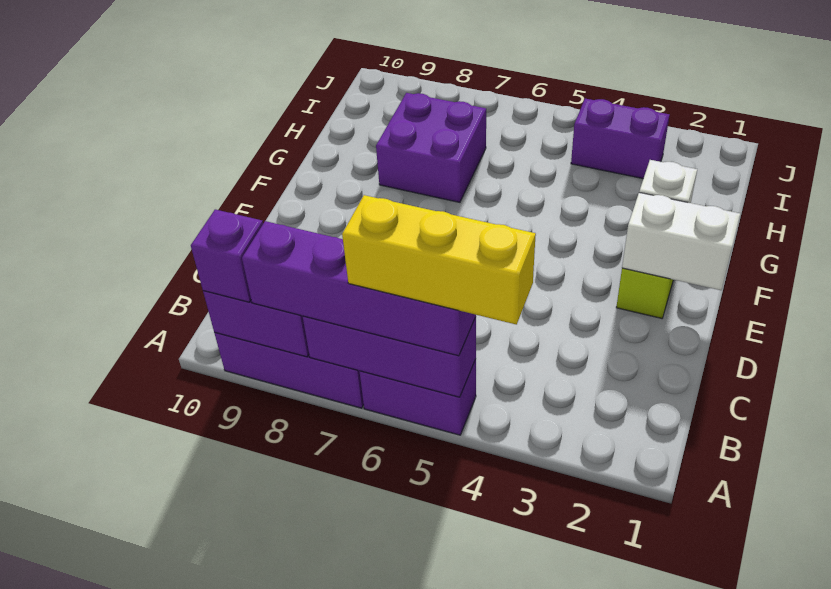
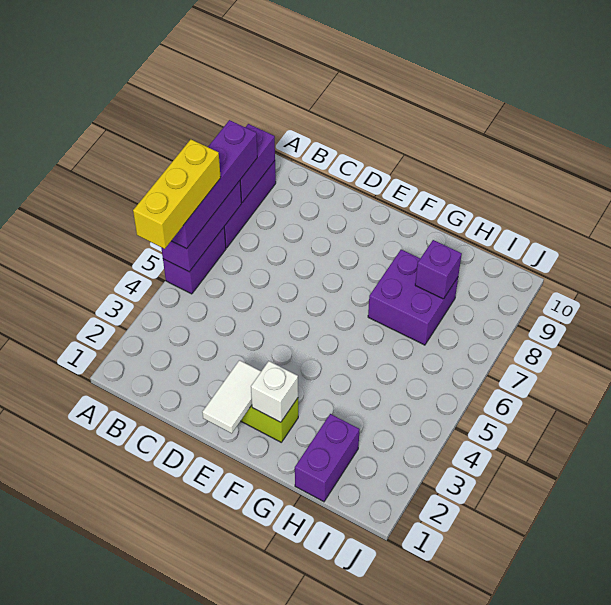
purple brick A9 level 3 -> purple brick H8 level 2
white brick E1:E2 level 2 -> white tile E1:E2 level 2
purple brick I3:I4 level 1 -> purple brick H1:H2 level 1

